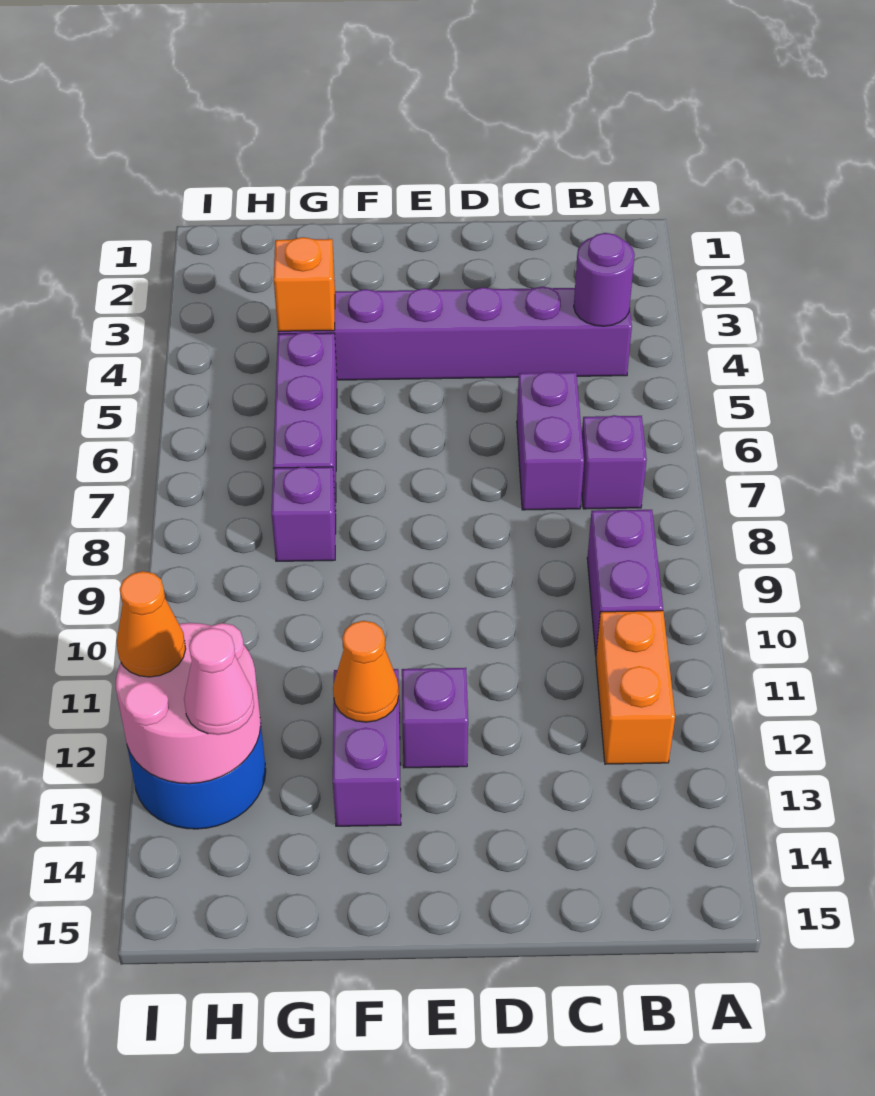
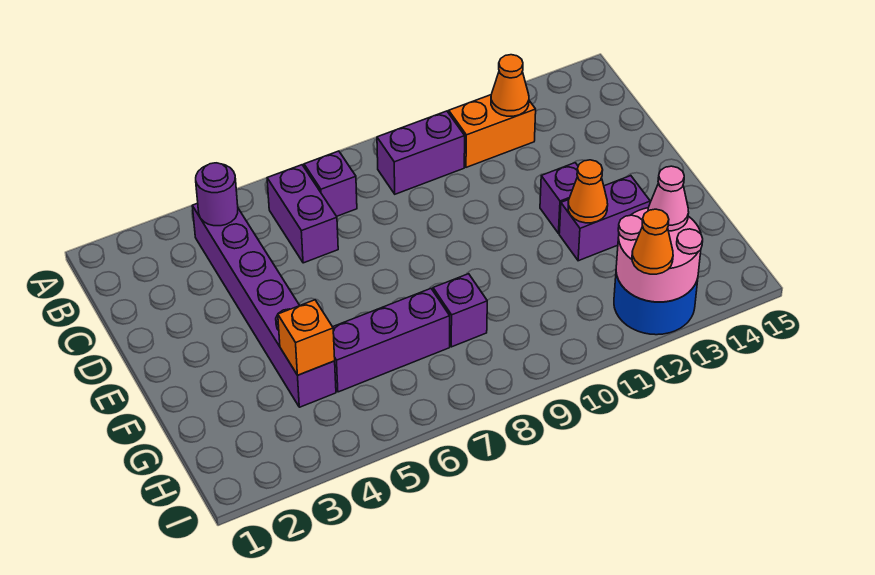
none -> orange cone B12 level 2
purple brick C6:C7 level 1 -> purple brick B6:C6 level 1

